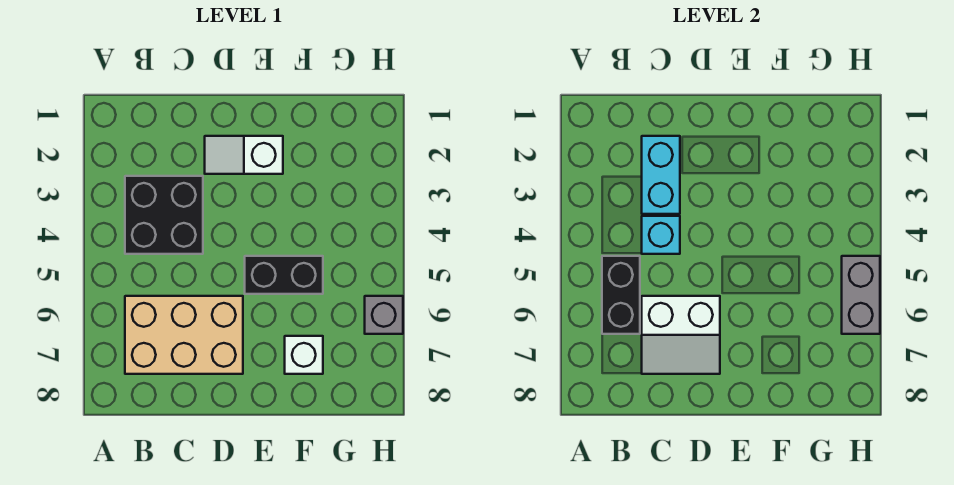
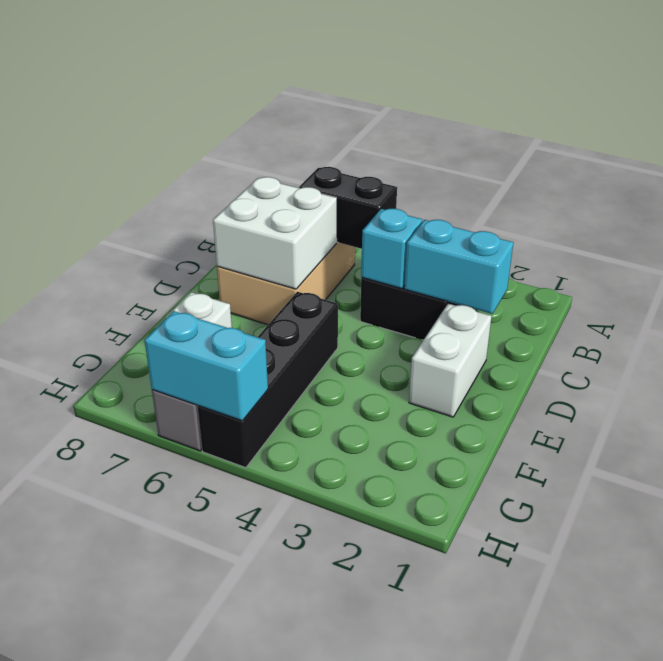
white slope C6:D7 level 2 top 6 -> white brick C6:D7 level 2
white slope D2:E2 level 1 top E -> white brick D2:E2 level 1
black brick E5:F5 level 1 -> black brick E5:H5 level 1
grey brick H5:H6 level 2 -> cyan brick H5:H6 level 2

